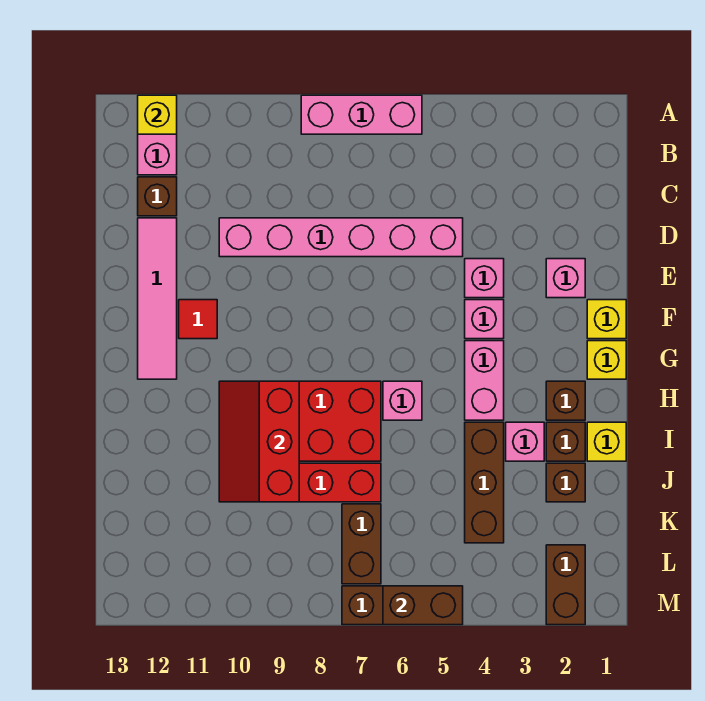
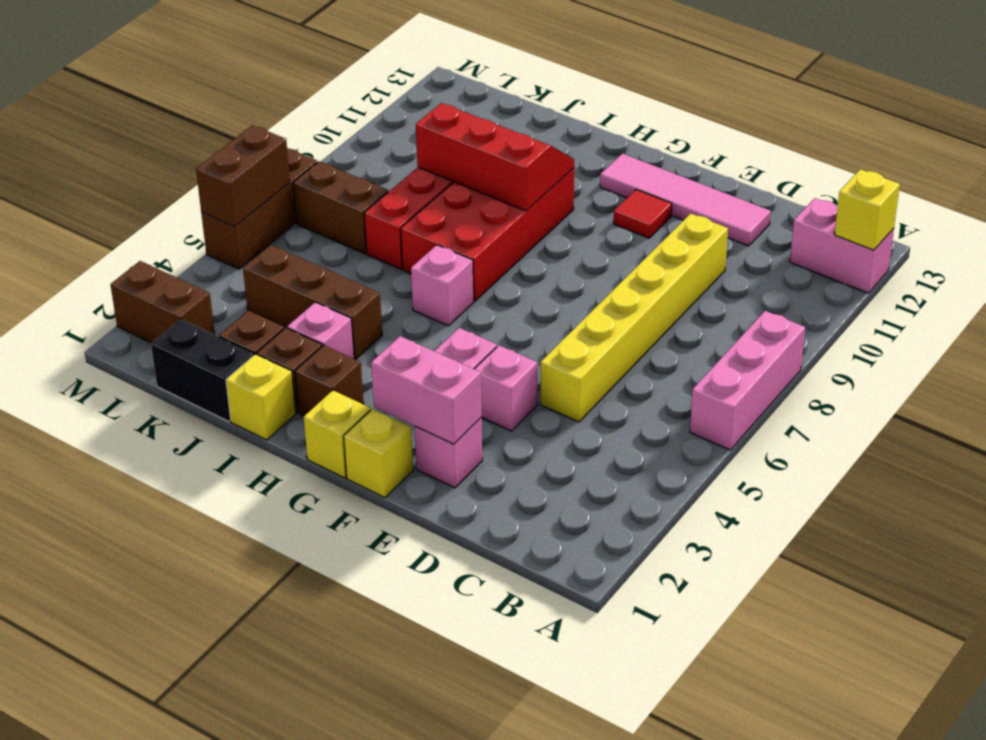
brown brick C12 level 1 -> none
pink brick D5:D10 level 1 -> yellow brick D5:D10 level 1
pink brick G4:H4 level 1 -> pink brick E2:F2 level 2
none -> black brick J1:K1 level 1

